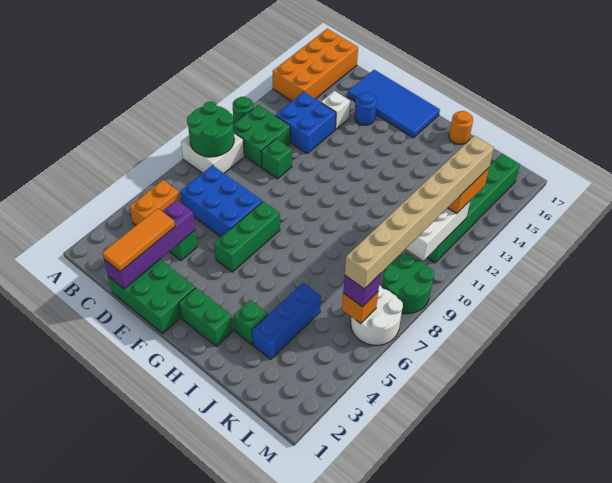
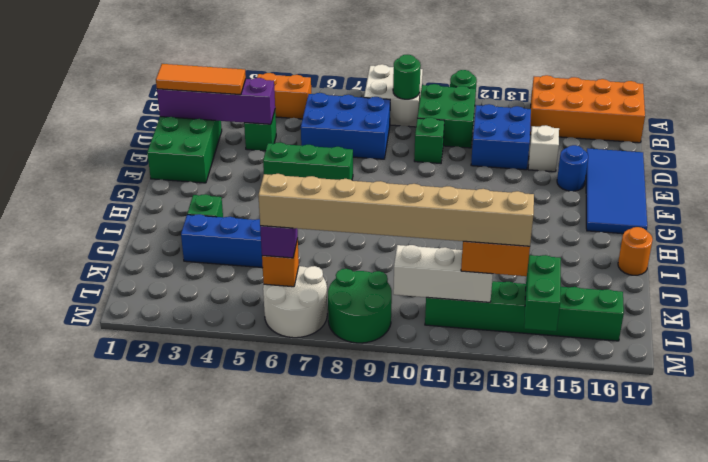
green round brick A8:B9 level 2 -> green round brick B9 level 2
blue brick C6:E7 level 1 -> blue brick C6:D8 level 1
green brick G2:H2 level 1 -> green brick L14:M14 level 2

